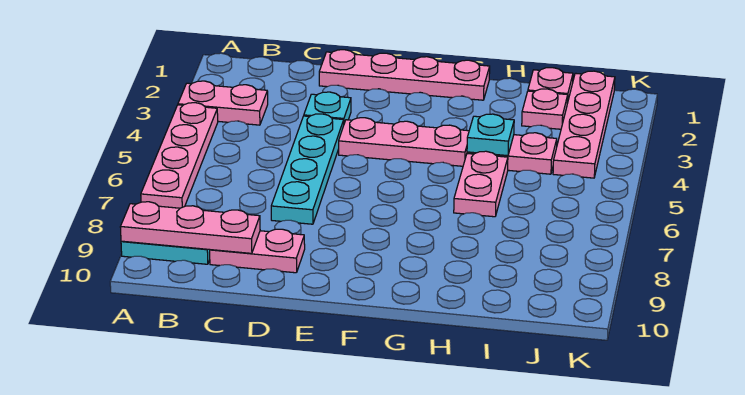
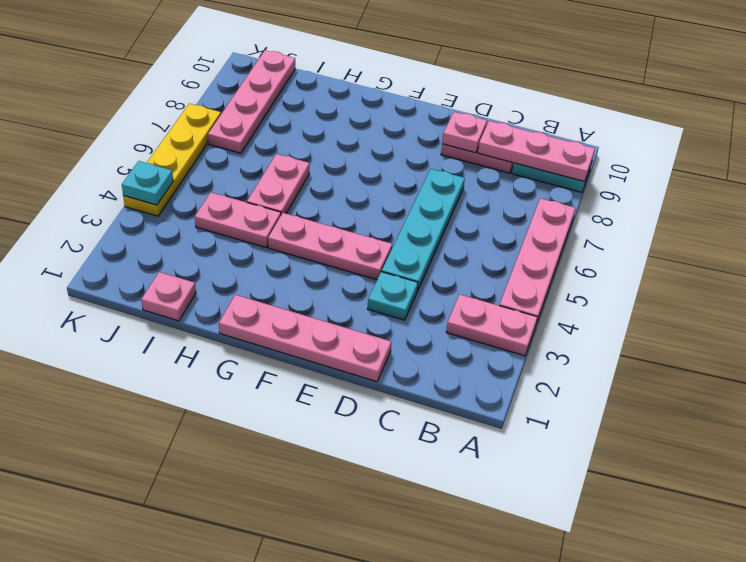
cyan plate H4 level 2 -> cyan plate K4 level 2
pink plate I2 level 1 -> pink plate D9 level 2
pink plate J1:J4 level 1 -> pink plate J7:J10 level 1
none -> yellow plate K4:K7 level 1

